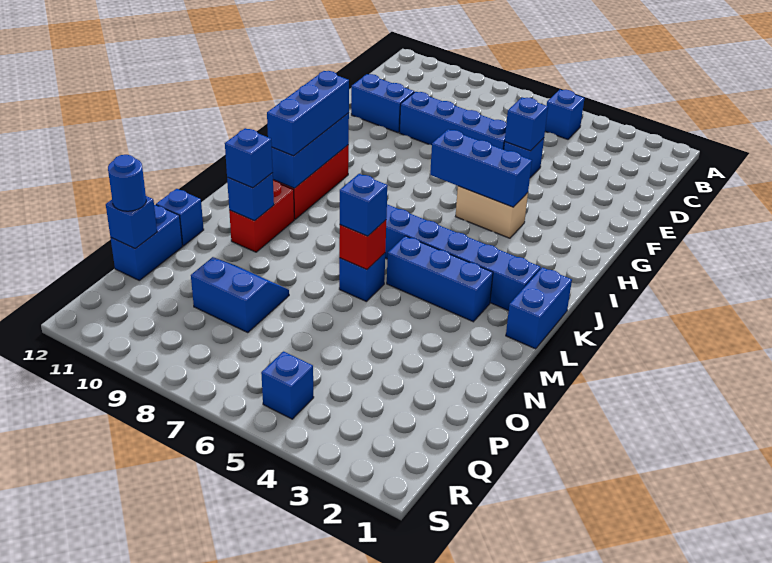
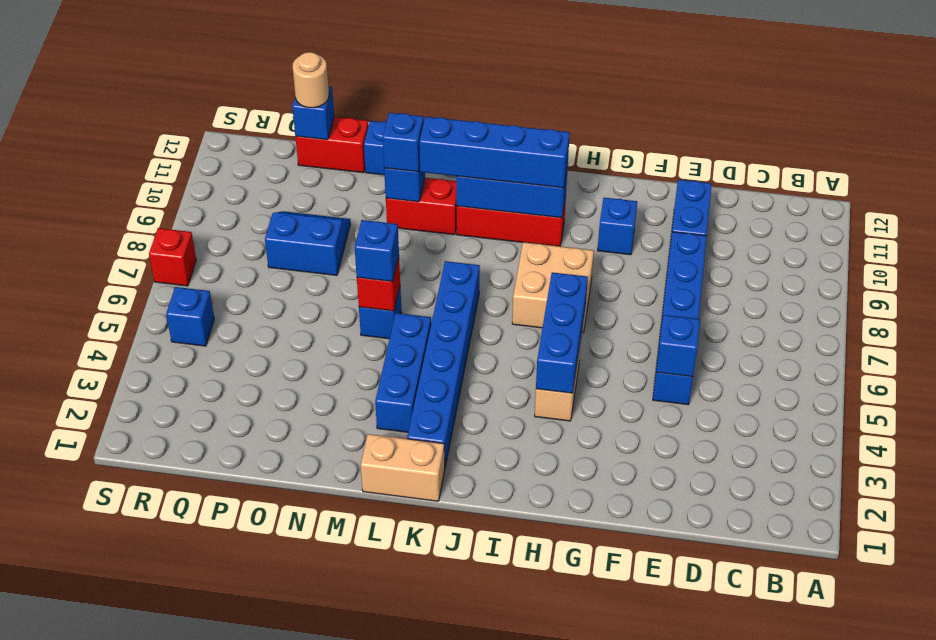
blue brick B5 level 1 -> blue brick G10 level 1
none -> tan brick H7:I8 level 1
blue brick I10:K10 level 3 -> blue brick I10:L10 level 3
blue brick K1:L1 level 1 -> tan brick K1:L1 level 1
blue slope O8:P9 level 1 top P -> blue slope O8:P9 level 1 top 8
blue brick O12:P12 level 1 -> red brick O12:P12 level 1
blue round brick P12 level 3 -> tan round brick P12 level 3
none -> red brick S7 level 1

